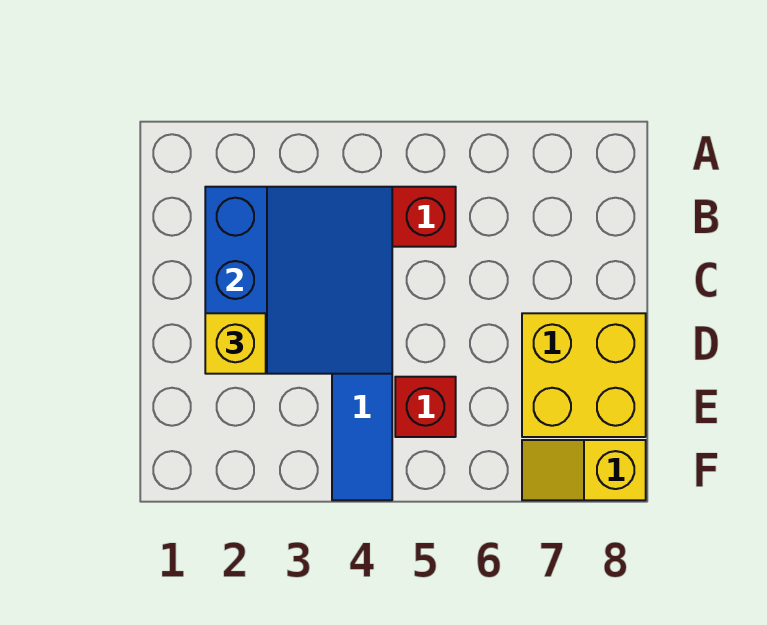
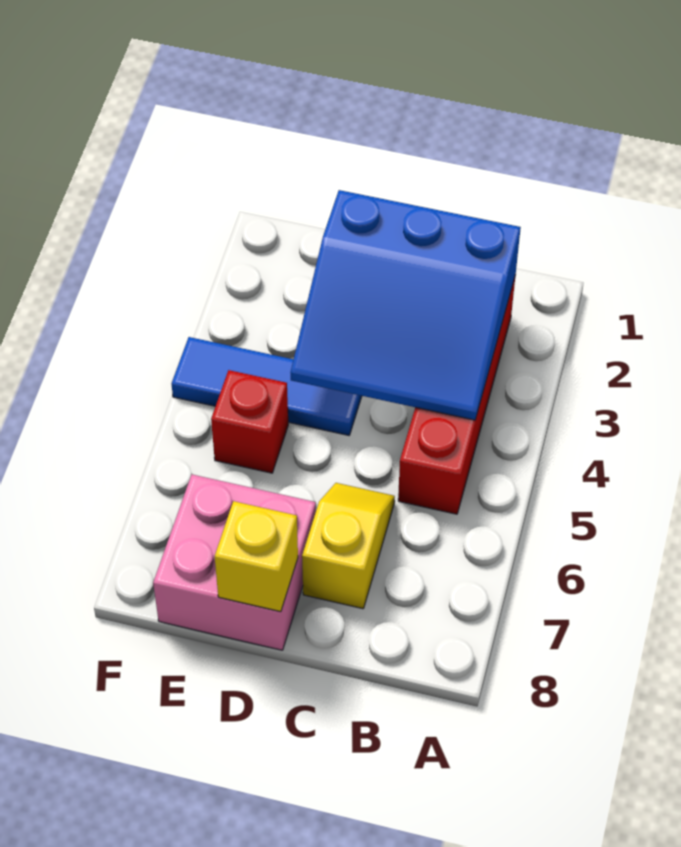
yellow brick D2 level 3 -> yellow brick D8 level 2
yellow brick D7:E8 level 1 -> pink brick D7:E8 level 1
yellow slope F7:F8 level 1 top 8 -> yellow slope C6:C7 level 1 top 7

